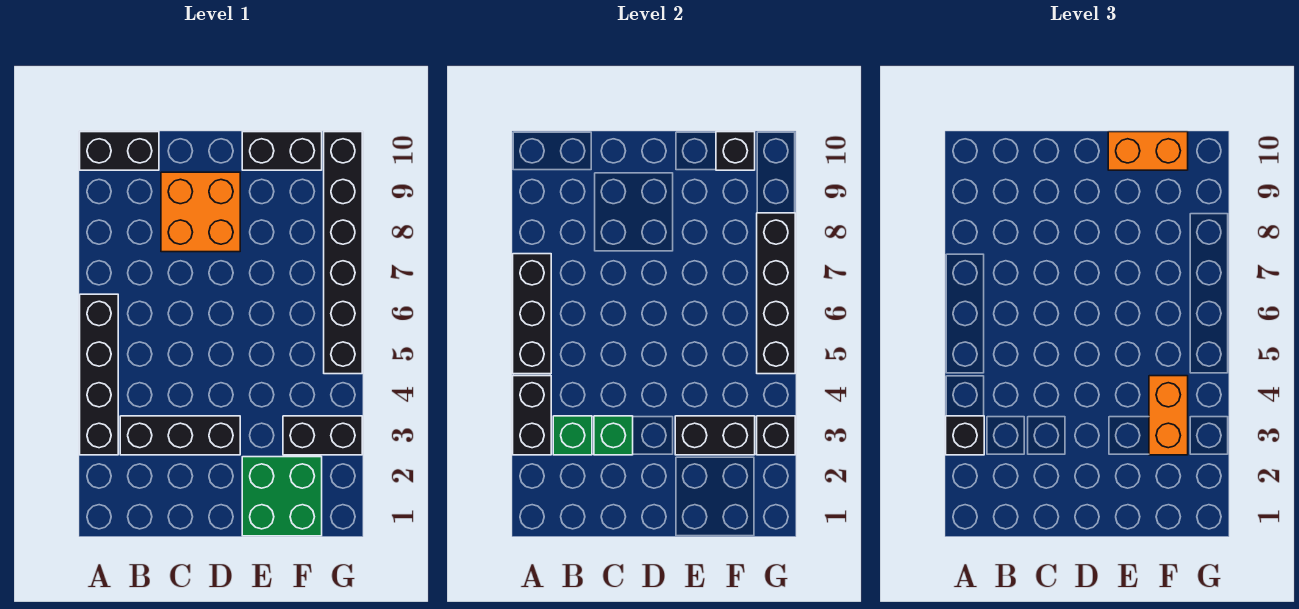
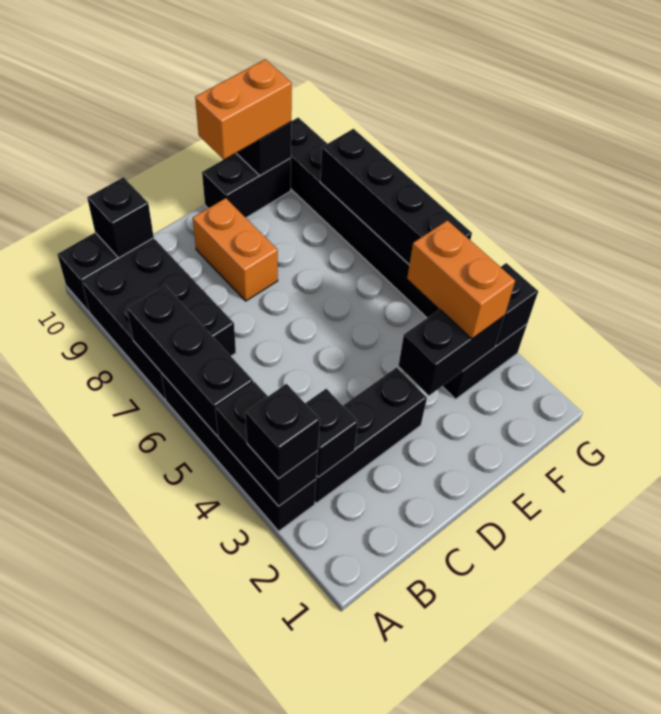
none -> black brick A7:B9 level 1
green brick B3 level 2 -> black brick B3 level 2
none -> black brick B10 level 2
green brick C3 level 2 -> none
orange brick C8:D9 level 1 -> orange brick D8:D9 level 1
green brick E1:F2 level 1 -> none

